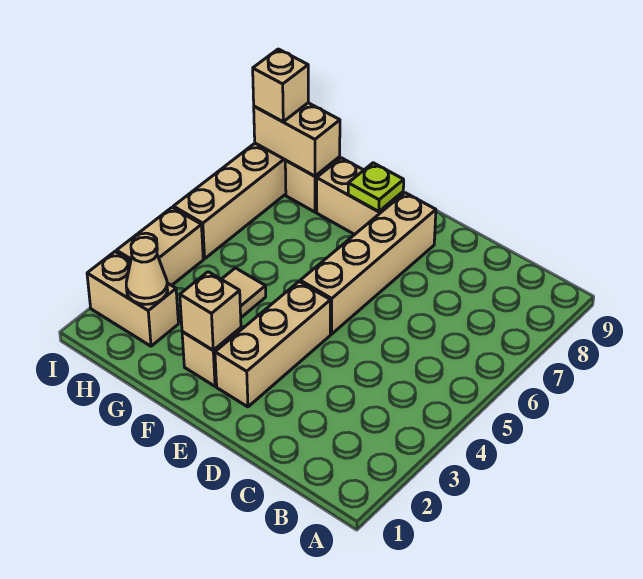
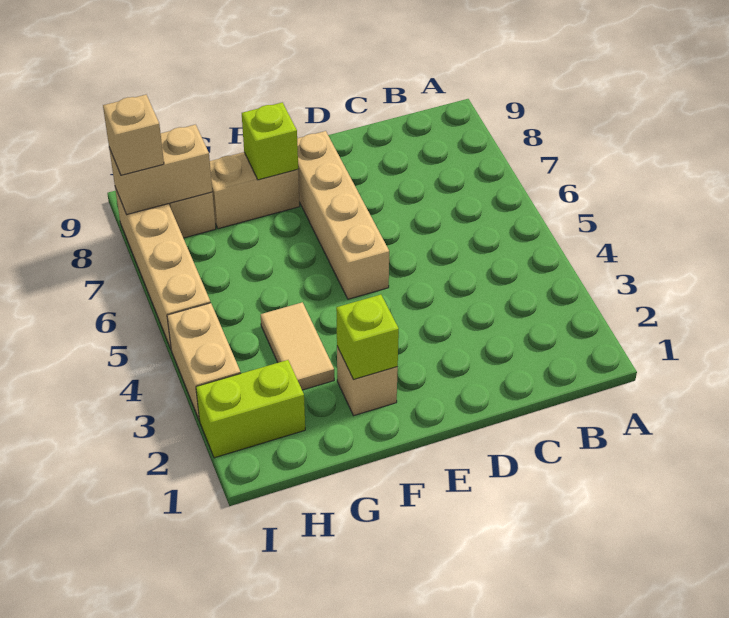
tan brick E2:E4 level 1 -> none
tan brick F2 level 2 -> lime brick F2 level 2
lime plate F8 level 2 -> lime brick F8 level 2
tan brick H2:I2 level 1 -> lime brick H2:I2 level 1
tan cone H2 level 2 -> none

